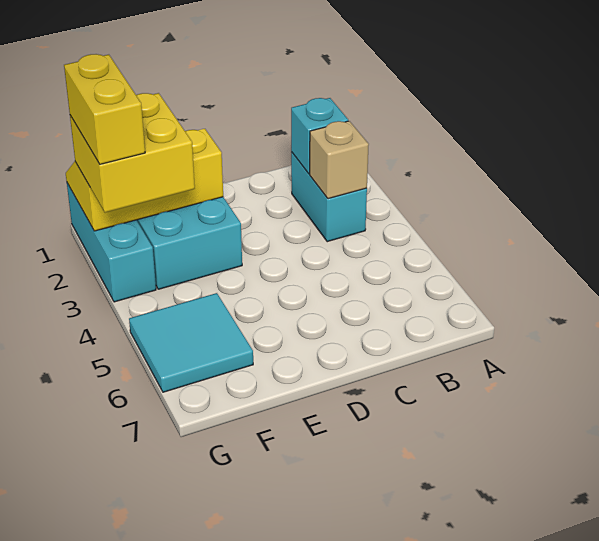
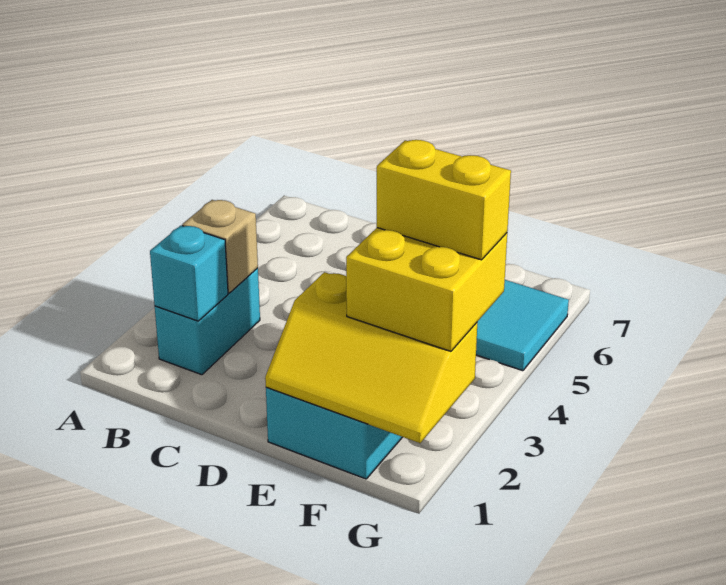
cyan brick G1:G3 level 1 -> none
yellow brick G2:G3 level 4 -> yellow brick F3:G3 level 4

